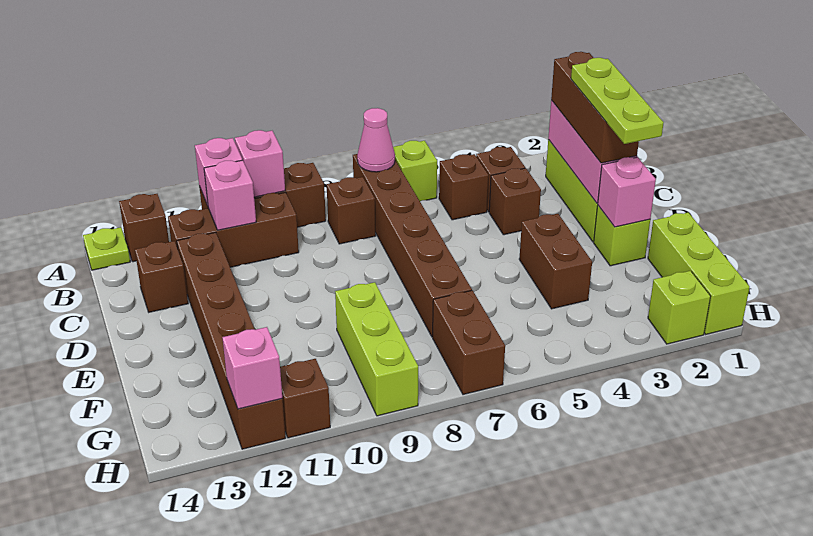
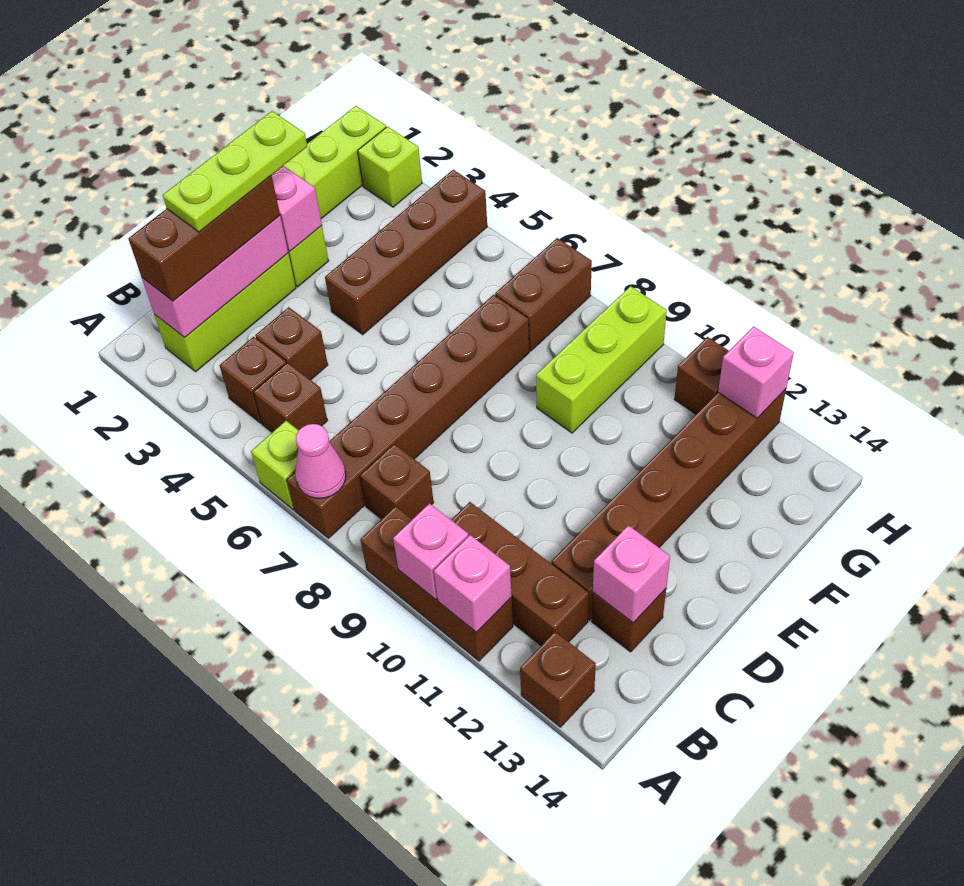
lime plate A14 level 1 -> none
pink brick B11 level 2 -> pink brick C13 level 2
brown brick E4:F4 level 1 -> brown brick E4:H4 level 1

